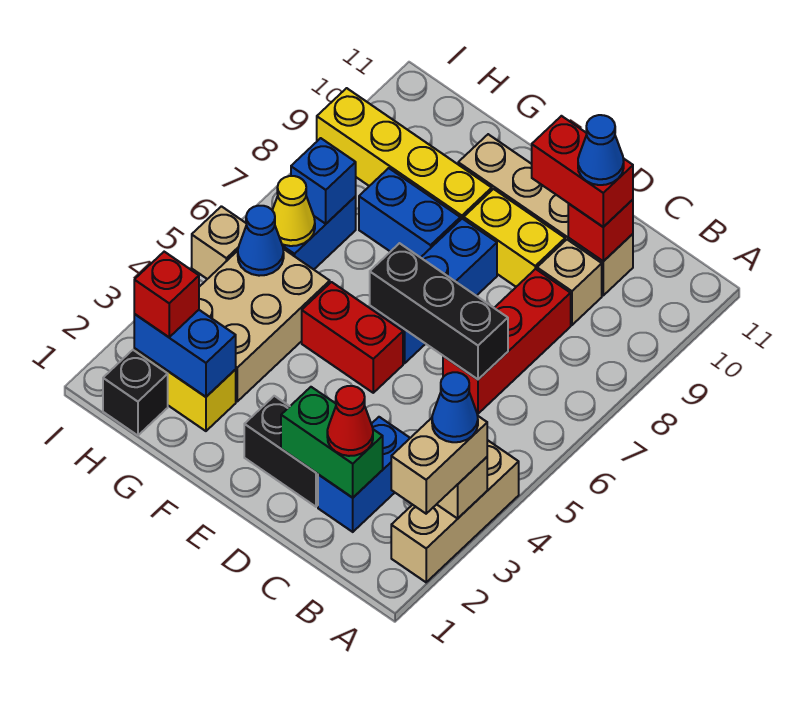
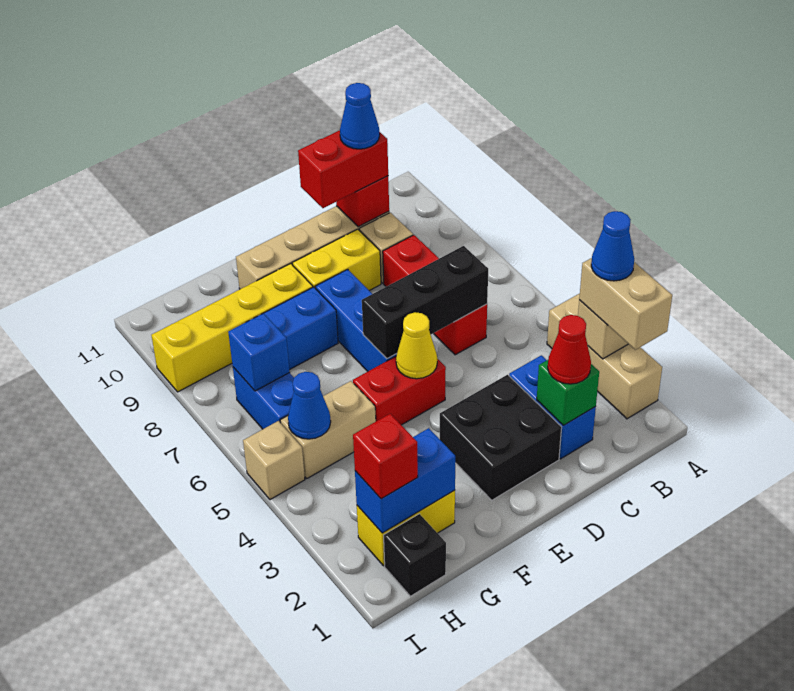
green brick C2:D2 level 2 -> green brick C2 level 2
black brick D2:E2 level 1 -> black brick D2:E3 level 1
tan brick G3:H5 level 1 -> tan brick G5:H5 level 1
yellow cone H6 level 2 -> yellow cone E5 level 2

